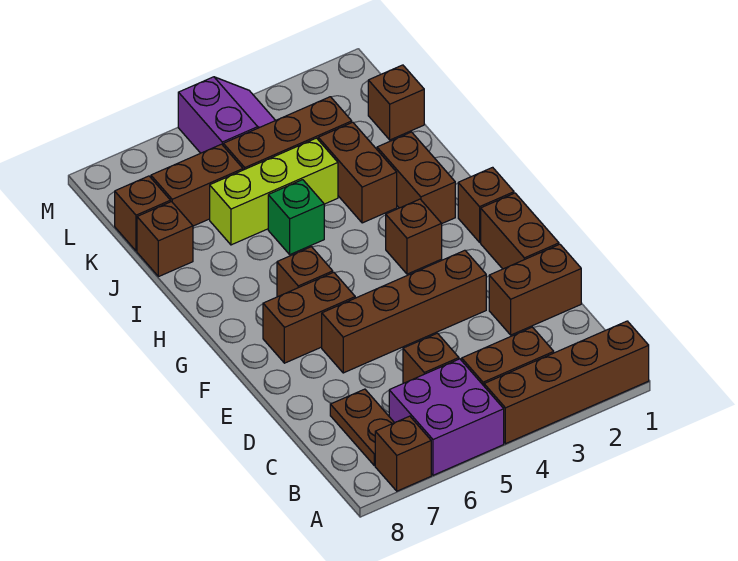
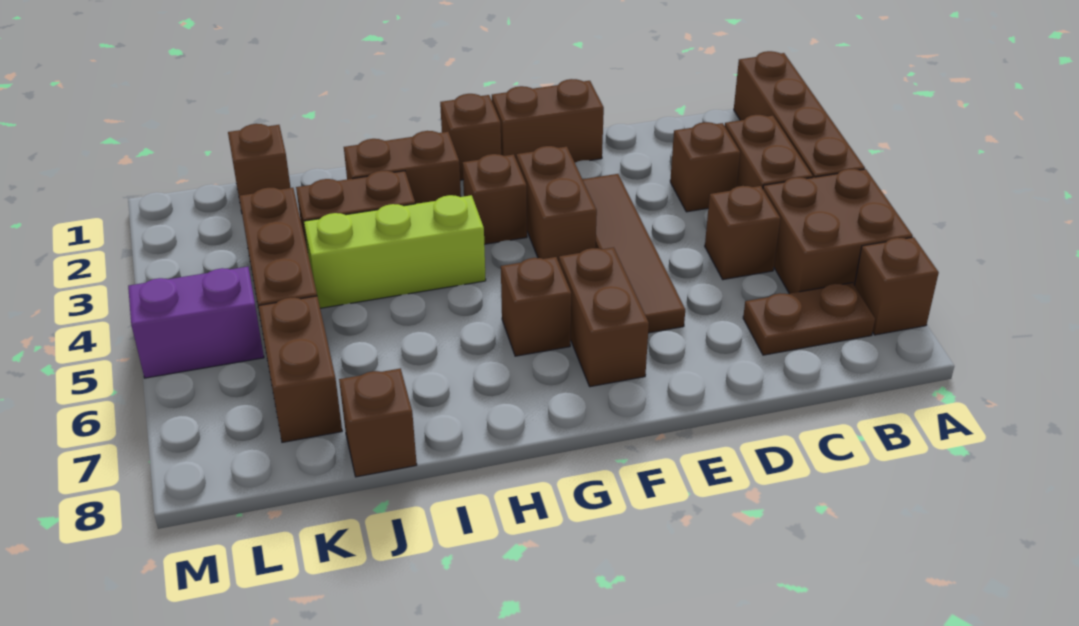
purple brick A5:B6 level 1 -> brown brick A5:B6 level 1
brown brick D1:D2 level 1 -> brown brick F3:F4 level 1
brown brick E3:E6 level 1 -> brown tile E3:E6 level 1
green brick I5 level 1 -> none
lime brick J4:J6 level 1 -> lime brick H4:J4 level 1
brown brick K8 level 1 -> brown brick C3 level 1

